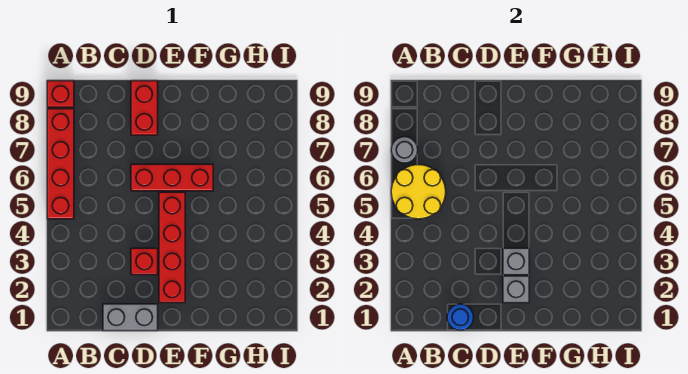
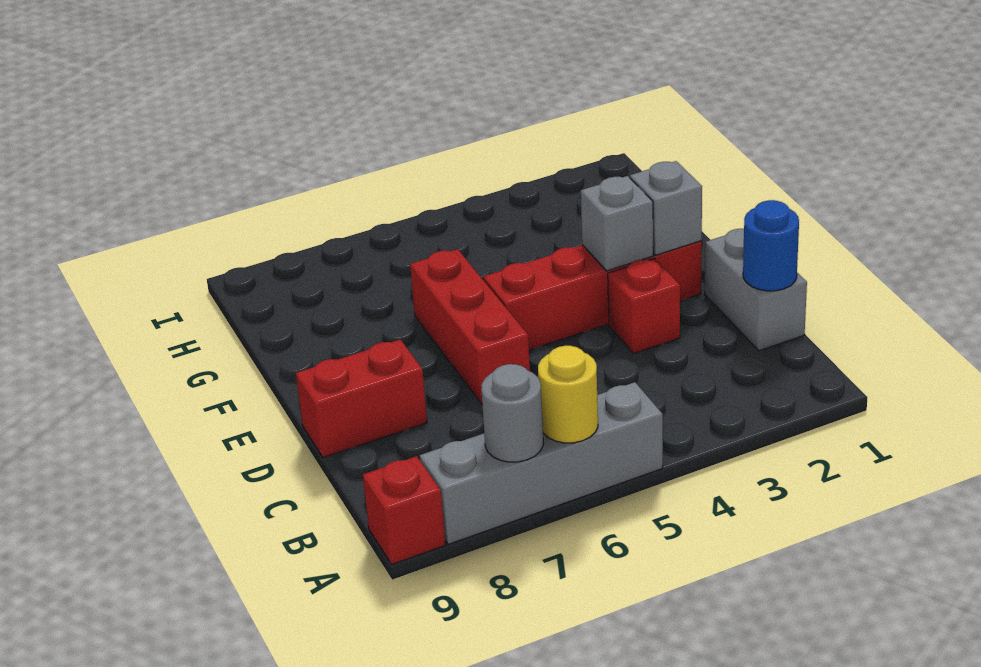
red brick A5:A8 level 1 -> grey brick A5:A8 level 1
yellow round brick A5:B6 level 2 -> yellow round brick A6 level 2

